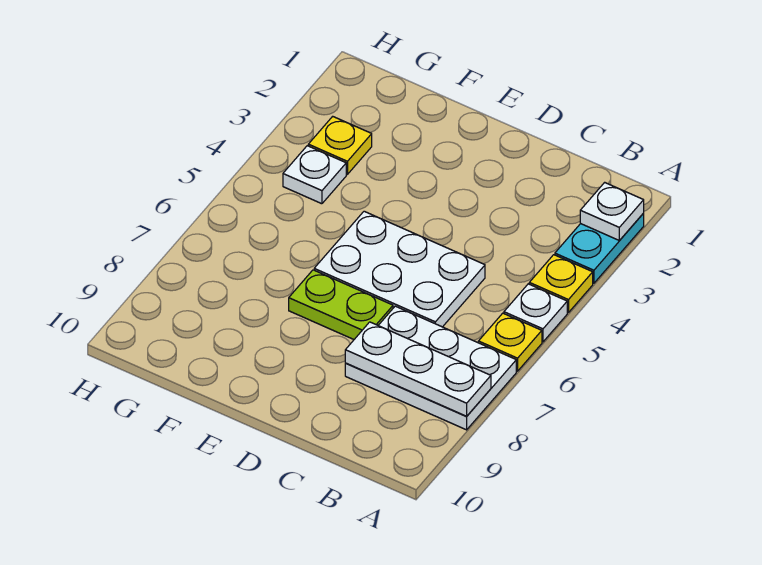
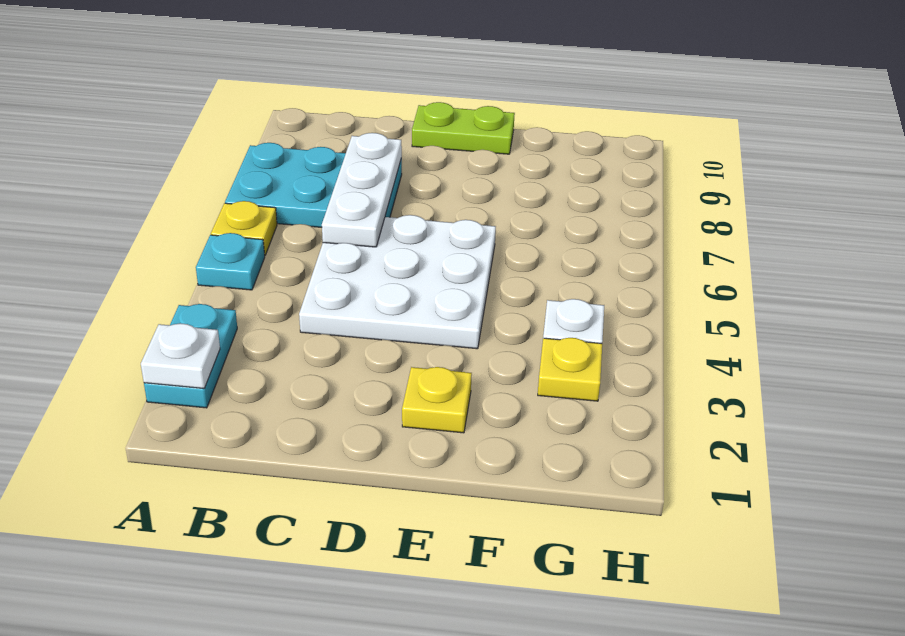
yellow plate A4 level 1 -> yellow plate E2 level 1
white plate A5 level 1 -> cyan plate A5 level 1
white plate A7:C8 level 1 -> cyan plate A7:C8 level 1
white plate A8:C8 level 2 -> white plate C6:C8 level 2
white plate C5:E6 level 1 -> white plate C4:E6 level 1
lime plate D7:E7 level 1 -> lime plate D10:E10 level 1

